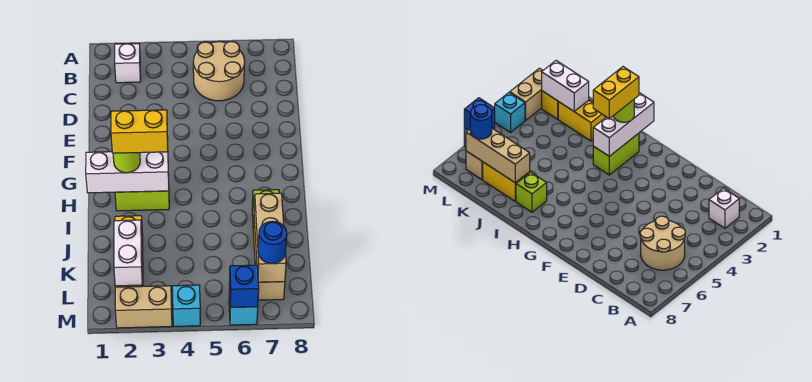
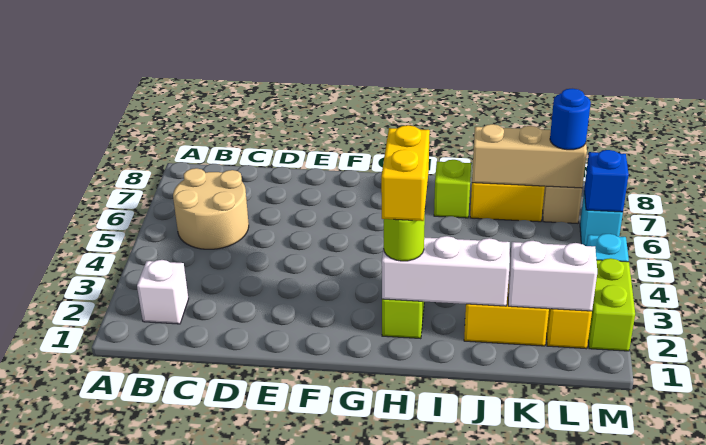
white brick H1:H3 level 2 -> white brick H2:J2 level 2
tan brick M2:M3 level 1 -> lime brick M2:M3 level 1

